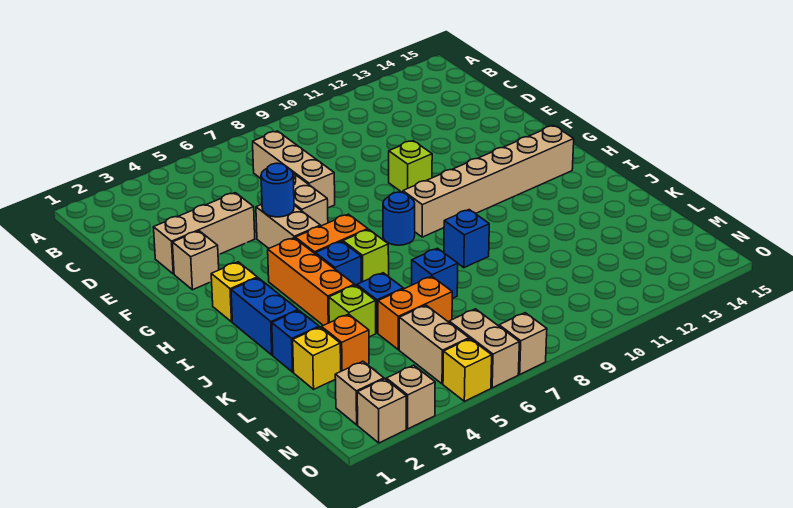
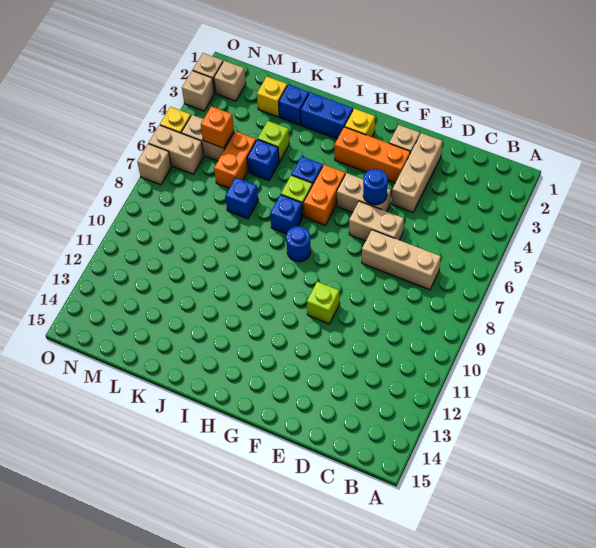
orange brick H4:J4 level 1 -> orange brick F3:H3 level 1
tan brick H9:H14 level 1 -> none
blue brick J9 level 1 -> blue brick I7 level 1
orange brick L3 level 1 -> orange brick M5 level 2

